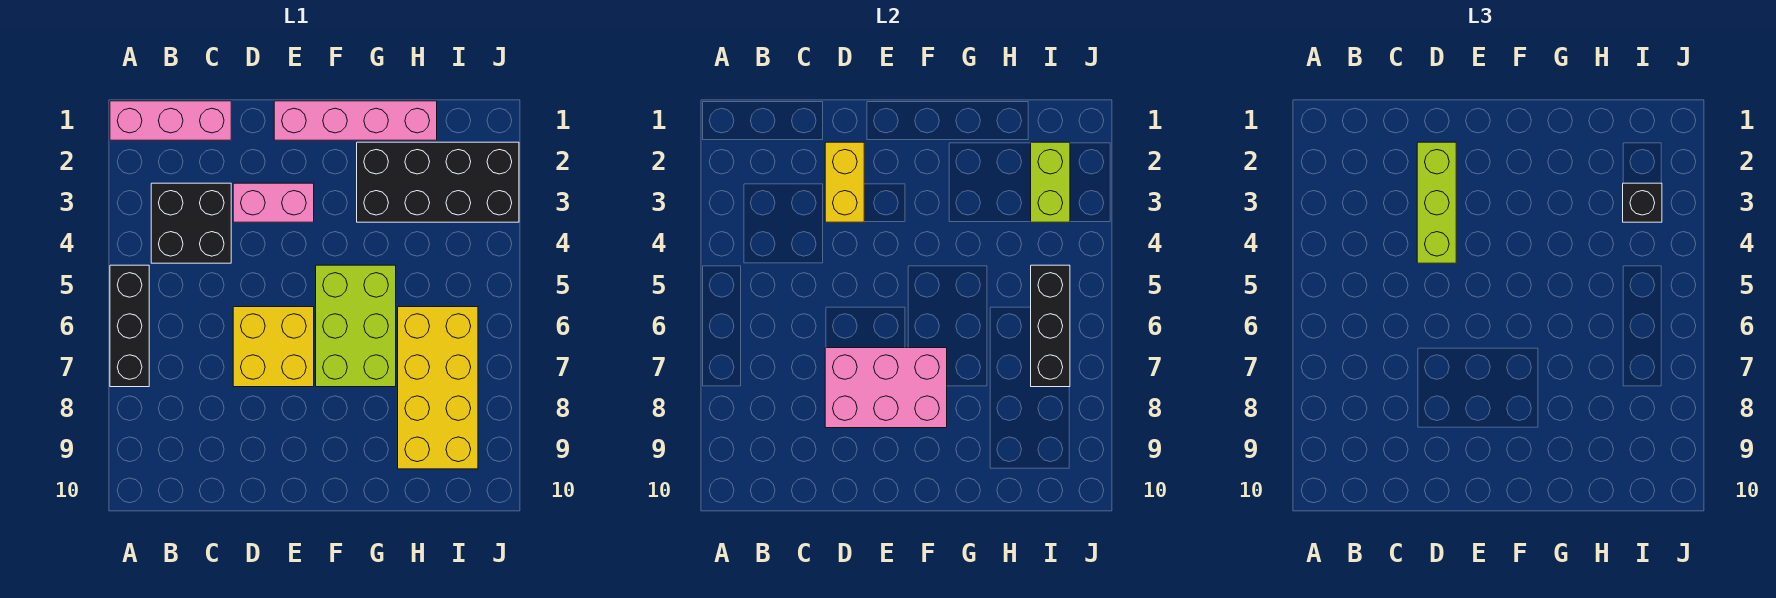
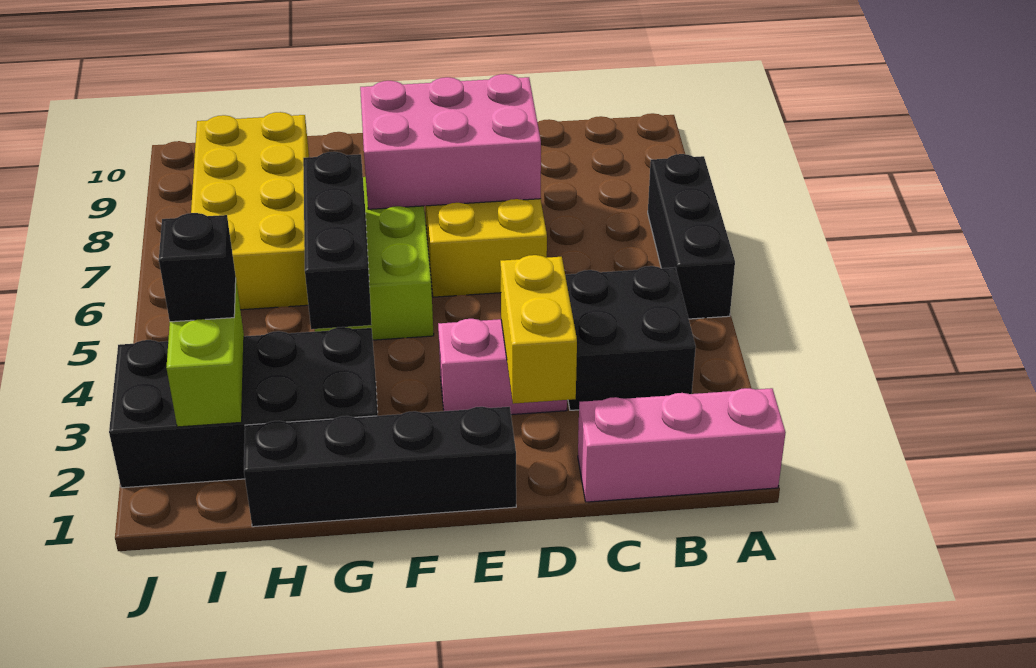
lime brick D2:D4 level 3 -> none
pink brick E1:H1 level 1 -> black brick E1:H1 level 1
black brick I5:I7 level 2 -> black brick G4:G6 level 2

